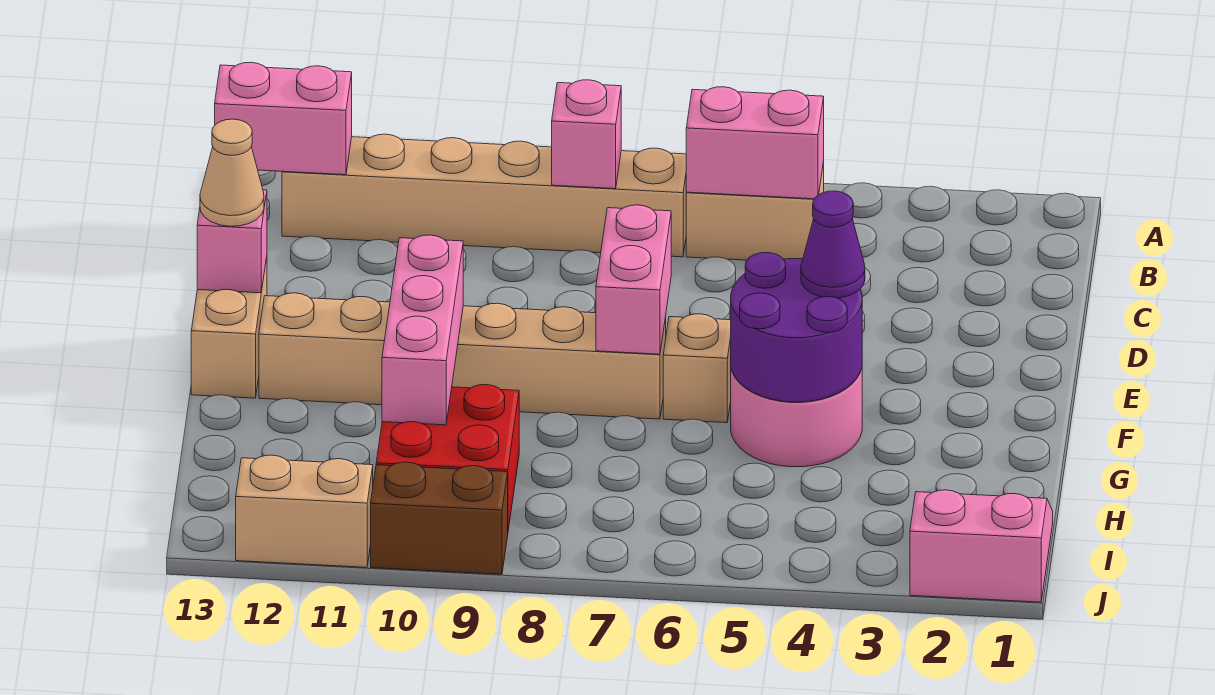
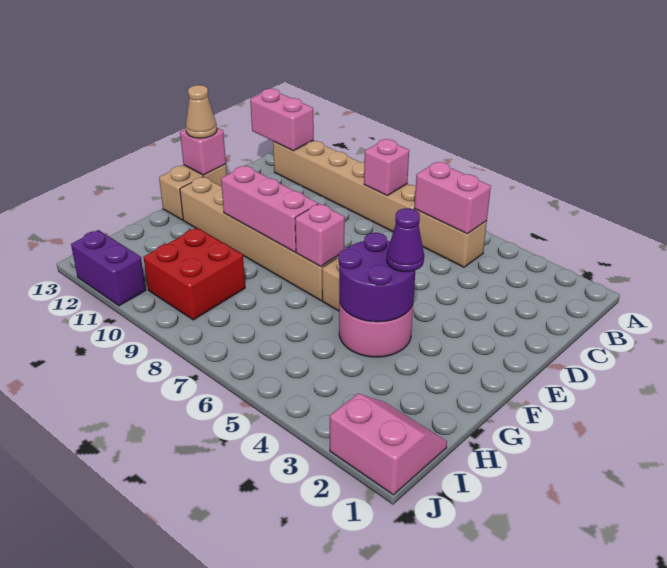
pink brick E7:F7 level 2 -> pink brick F7 level 2
pink brick F10:H10 level 2 -> pink brick F8:F10 level 2
brown brick J9:J10 level 1 -> none
tan brick J11:J12 level 1 -> purple brick J11:J12 level 1

